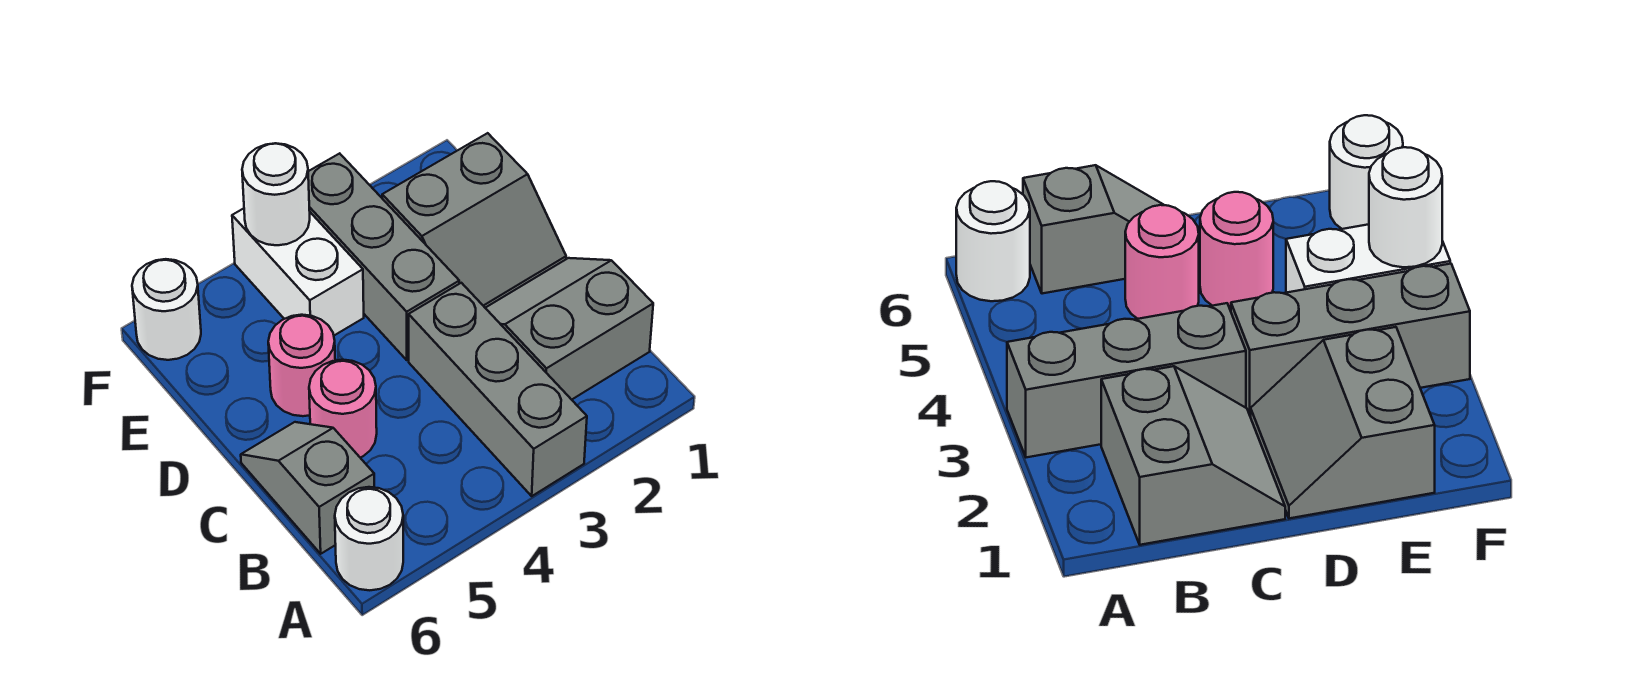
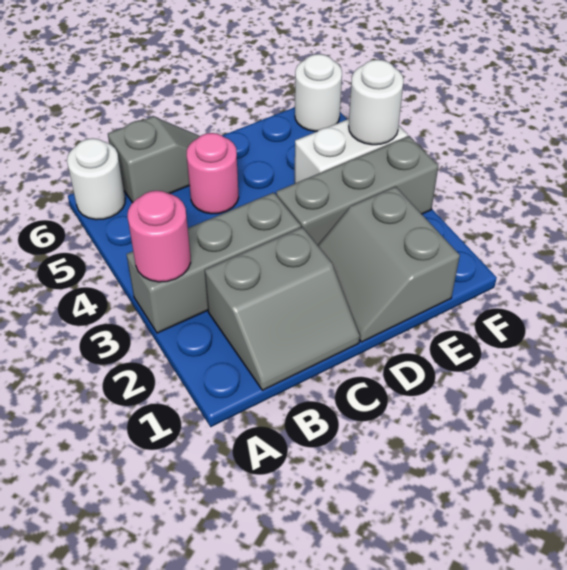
grey slope B1:C2 level 1 top B -> grey slope B1:C2 level 1 top 2
pink round brick D5 level 1 -> pink round brick A3 level 2

